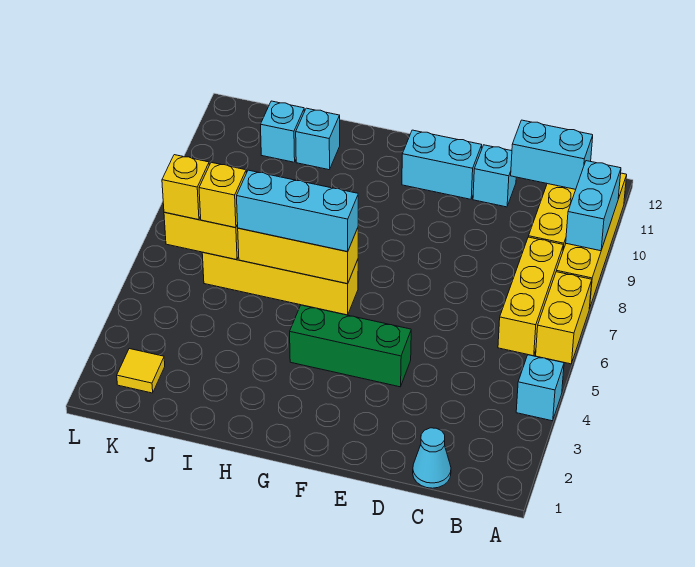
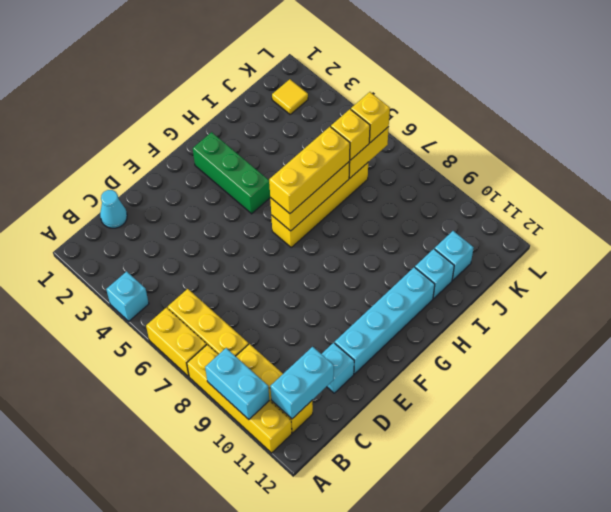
green brick E4:G4 level 1 -> green brick G2:G4 level 1
cyan brick E11:F11 level 1 -> cyan brick E11:H11 level 1
cyan brick G6:I6 level 3 -> yellow brick G6:I6 level 3

